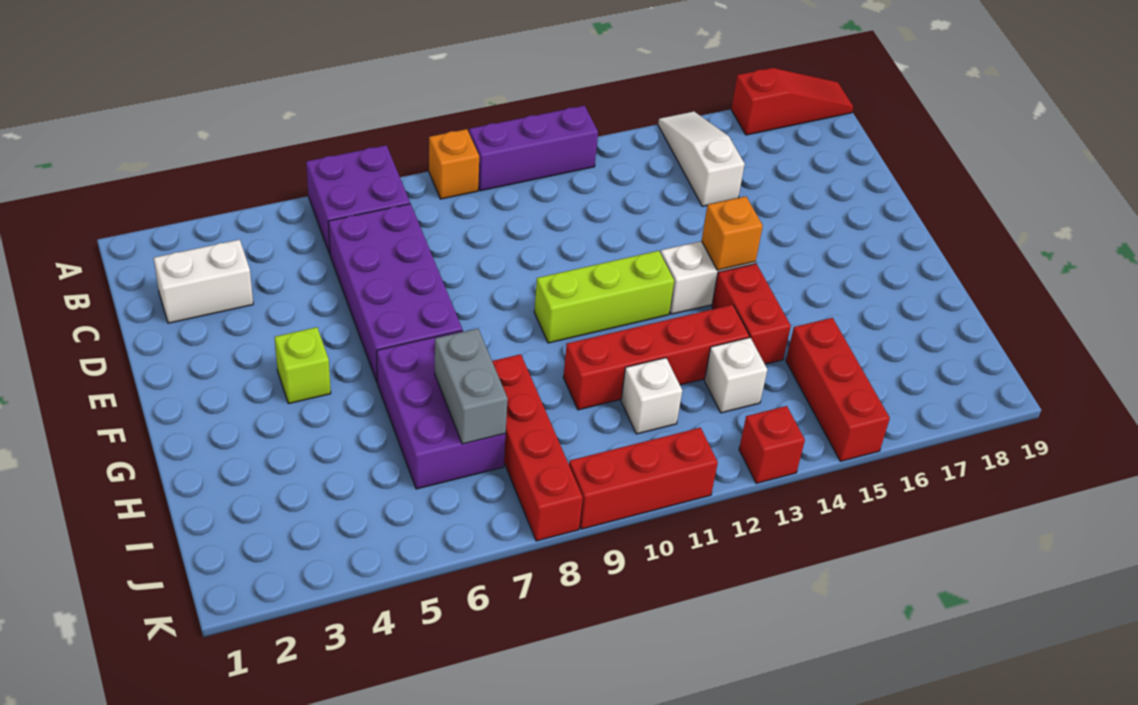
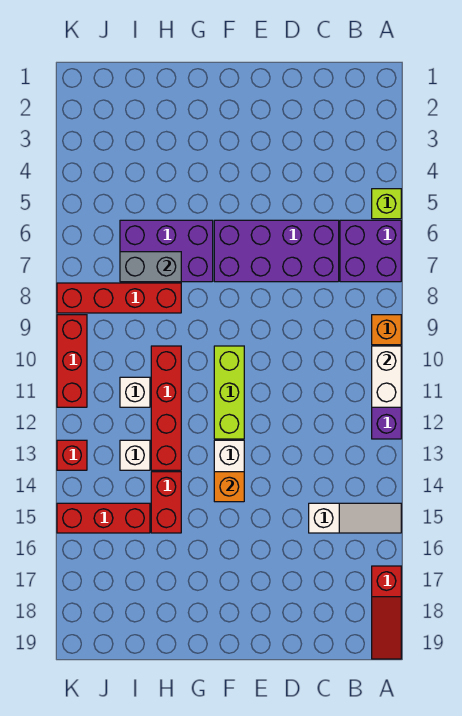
white brick C2:C3 level 1 -> white brick A10:A11 level 2
lime brick F4 level 1 -> lime brick A5 level 1
red brick G14:H14 level 1 -> red brick H14:H15 level 1

